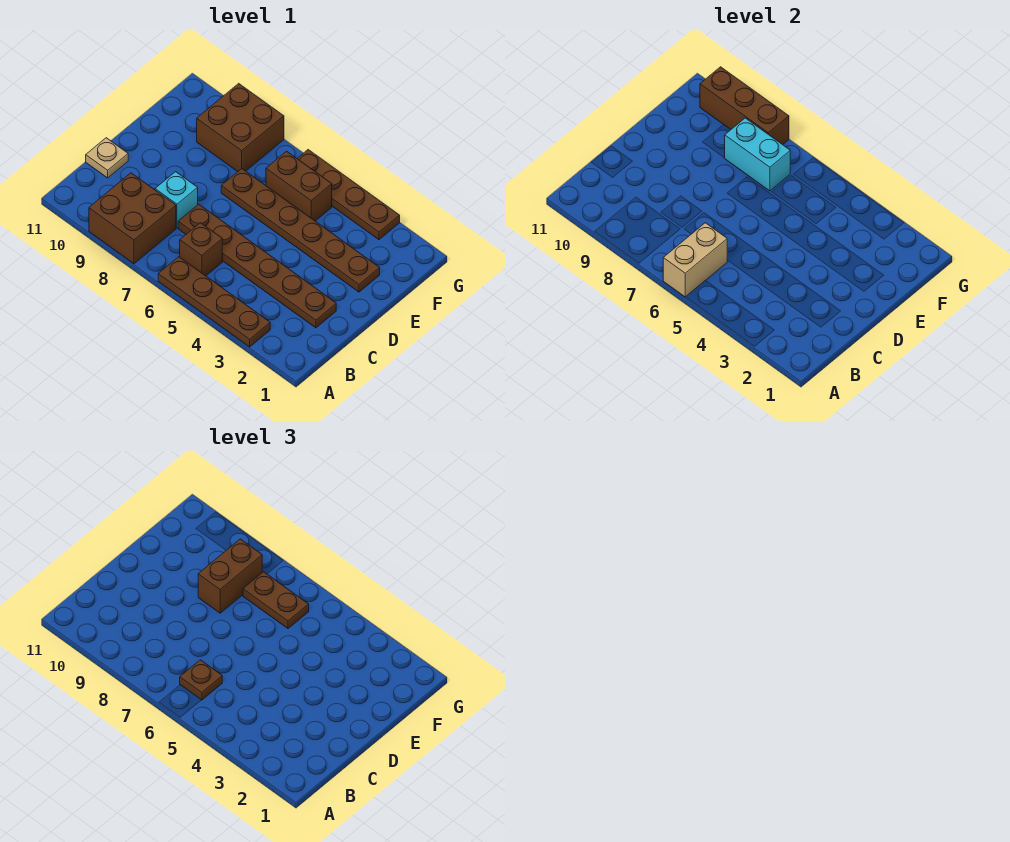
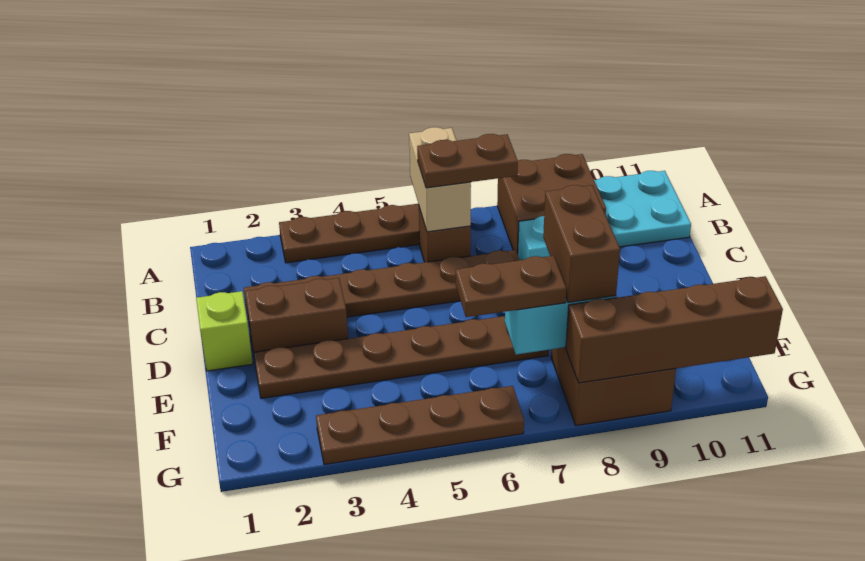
none -> cyan plate A10:B11 level 1
brown plate B6 level 3 -> brown plate B6:B7 level 3
tan plate C11 level 1 -> none
none -> lime brick D1 level 1
brown brick F5:F6 level 1 -> brown brick D2:D3 level 1
brown brick G8:G10 level 2 -> brown brick G8:G11 level 2

